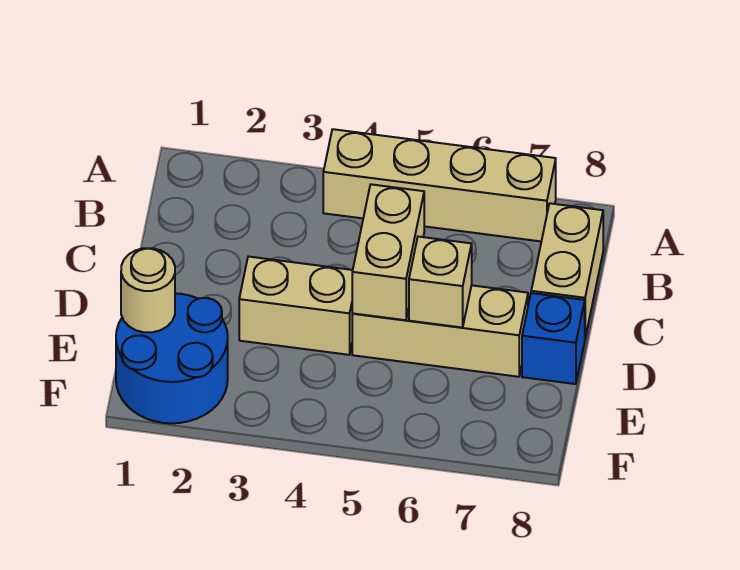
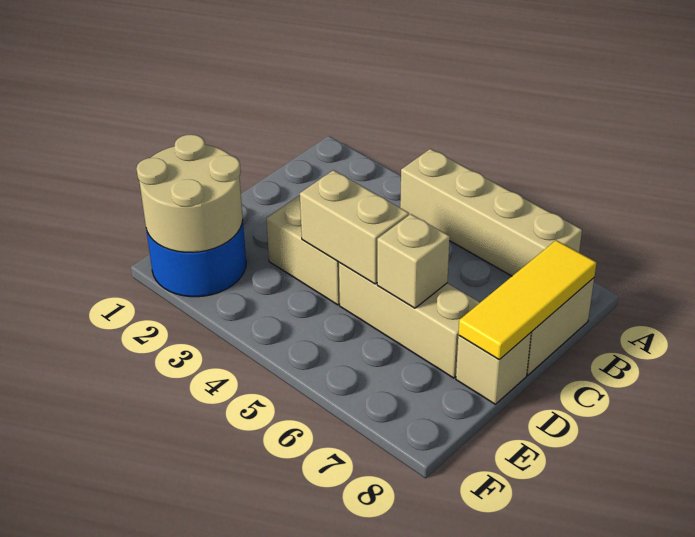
none -> yellow tile B8:D8 level 2
tan brick C5:D5 level 2 -> tan brick D4:D5 level 2
blue brick D8 level 1 -> tan brick D8 level 1
tan round brick E1 level 2 -> tan round brick E1:F2 level 2

